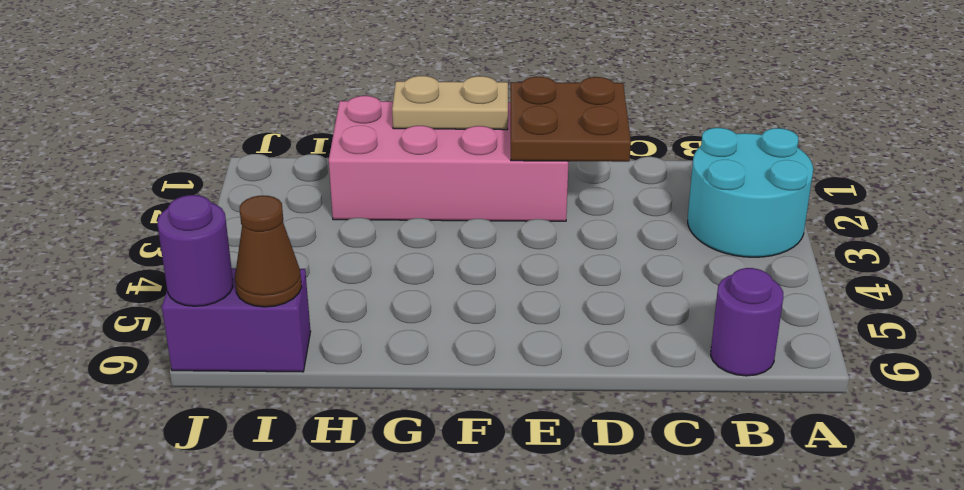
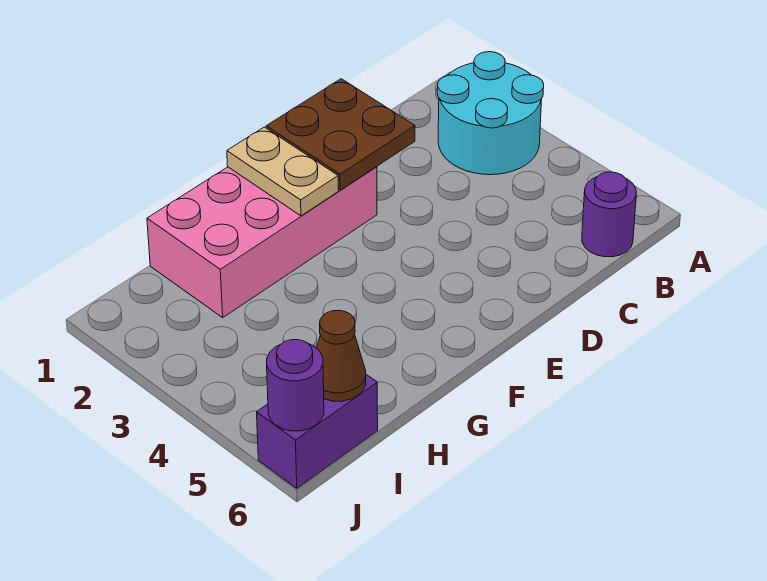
tan plate F1:G1 level 2 -> tan plate F1:F2 level 2

